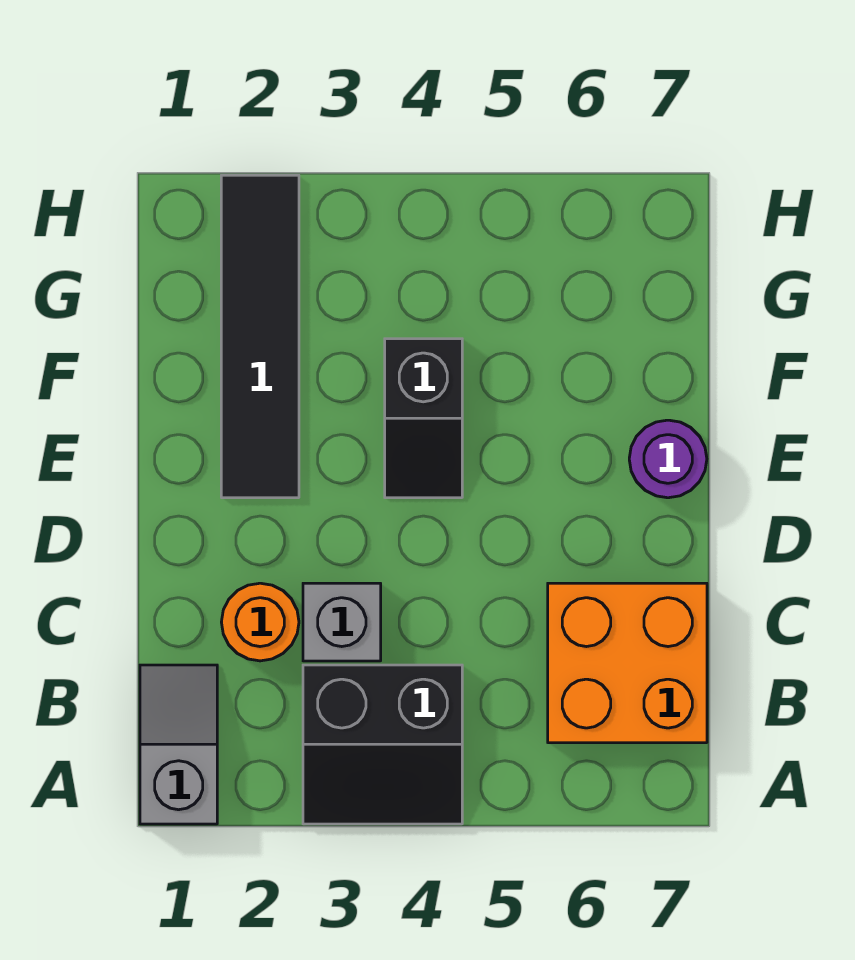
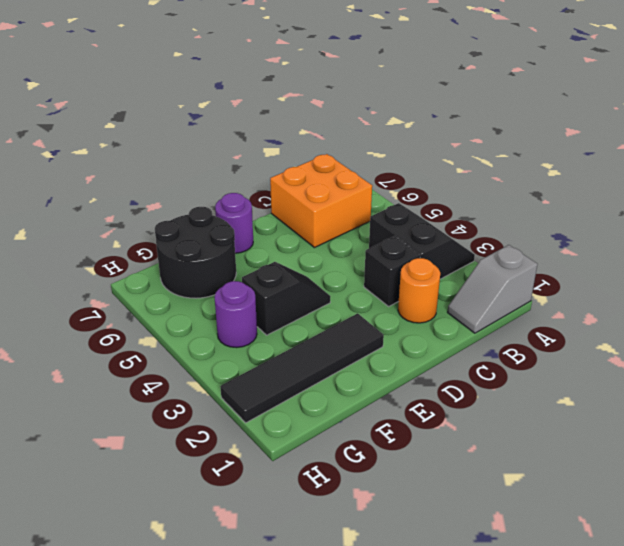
grey brick C3 level 1 -> black brick C3 level 1
none -> black round brick F6:G7 level 1
none -> purple round brick G4 level 1

